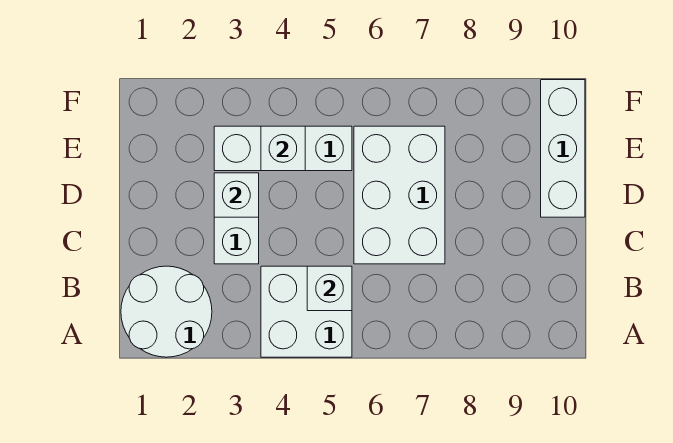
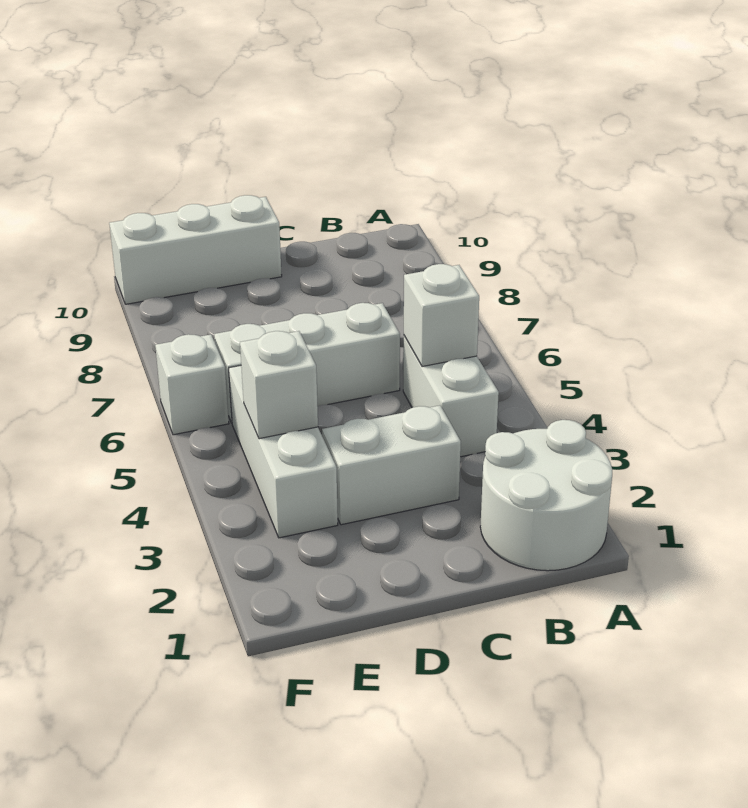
white brick A4:B5 level 1 -> white brick B4:B5 level 1
white brick C6:E7 level 1 -> white brick C6:E6 level 1
white brick D3 level 2 -> white brick F6 level 1

